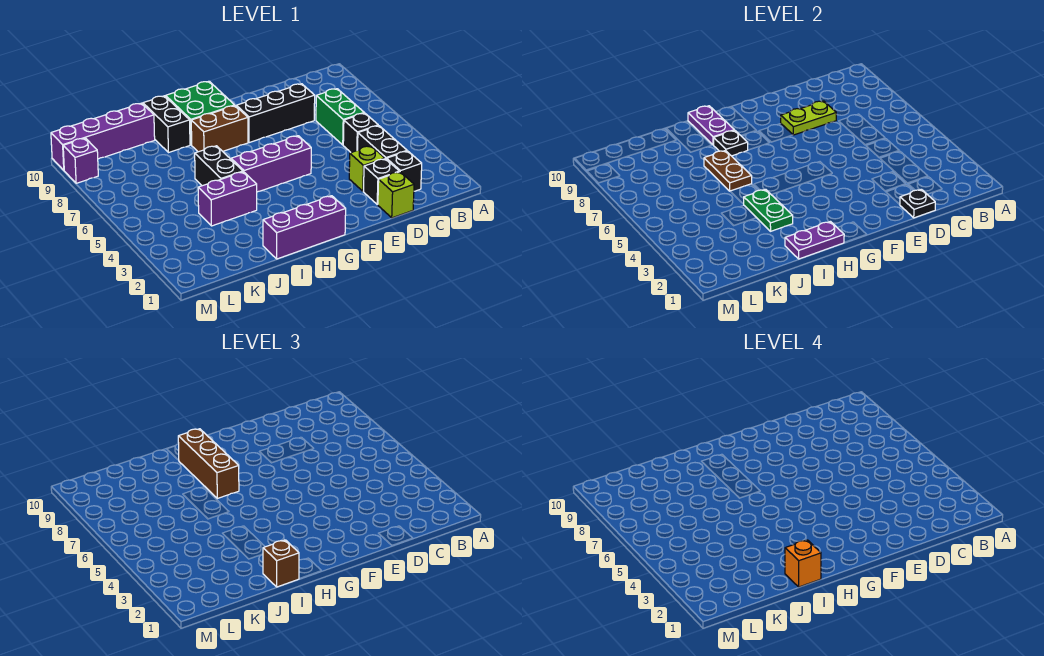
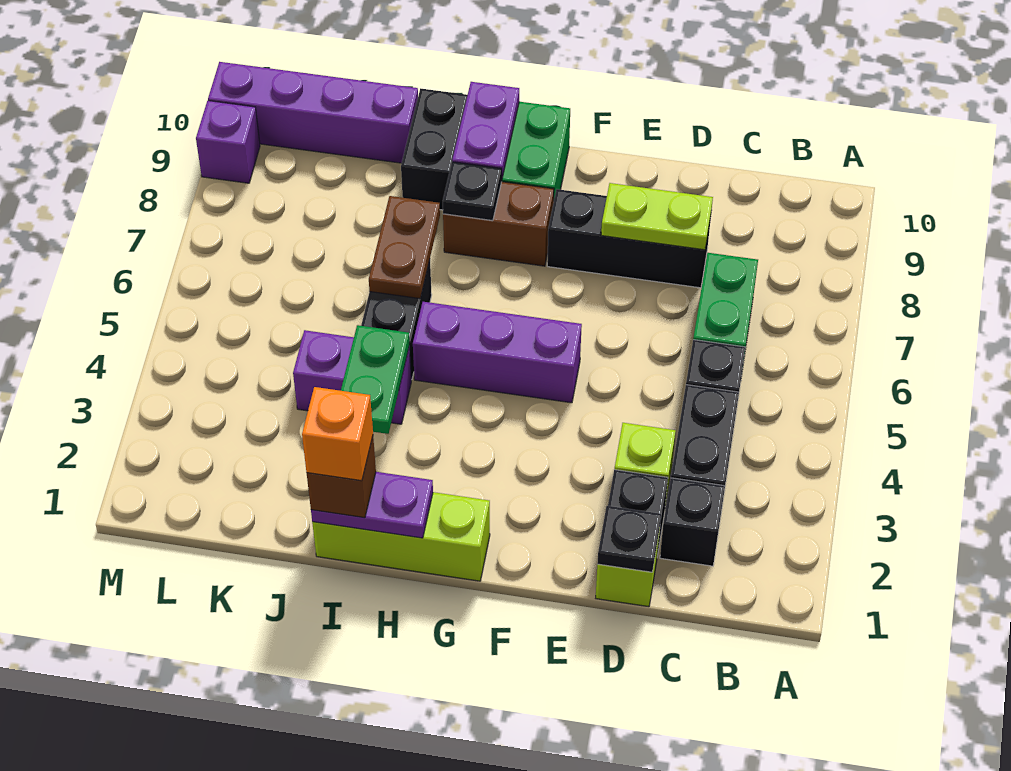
purple brick G1:I1 level 1 -> lime brick G1:I1 level 1
brown brick H7:H9 level 3 -> none

